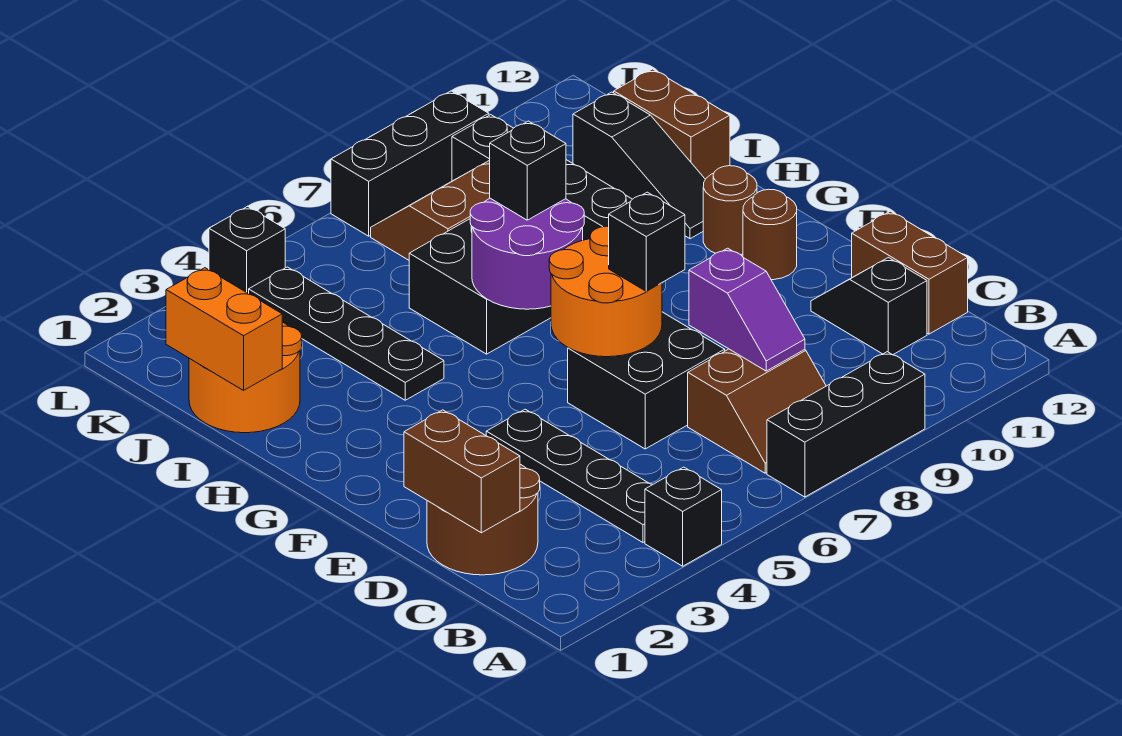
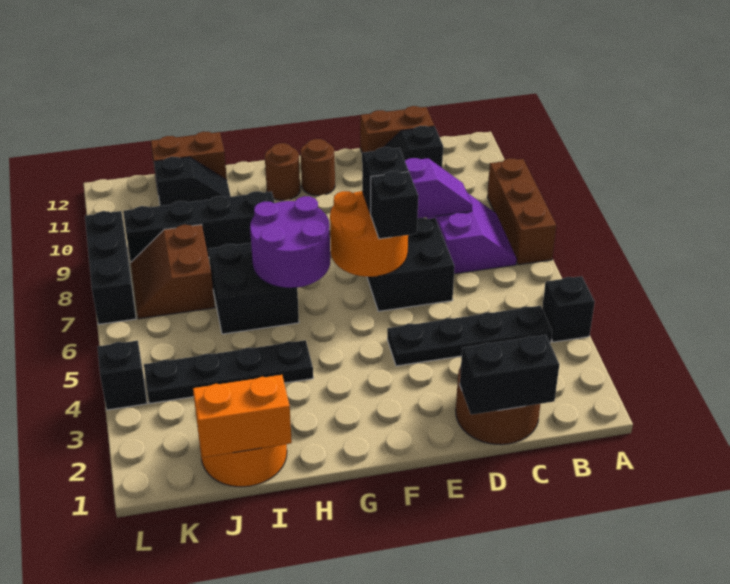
black brick A7:A9 level 1 -> brown brick A7:A9 level 1
brown slope B7:C8 level 1 top C -> purple slope B7:C8 level 1 top C
brown brick C1:D1 level 2 -> black brick C1:D1 level 2
black brick H7 level 3 -> black brick E6 level 3
black slope H11:J11 level 1 top J -> black slope I11:J11 level 1 top J

